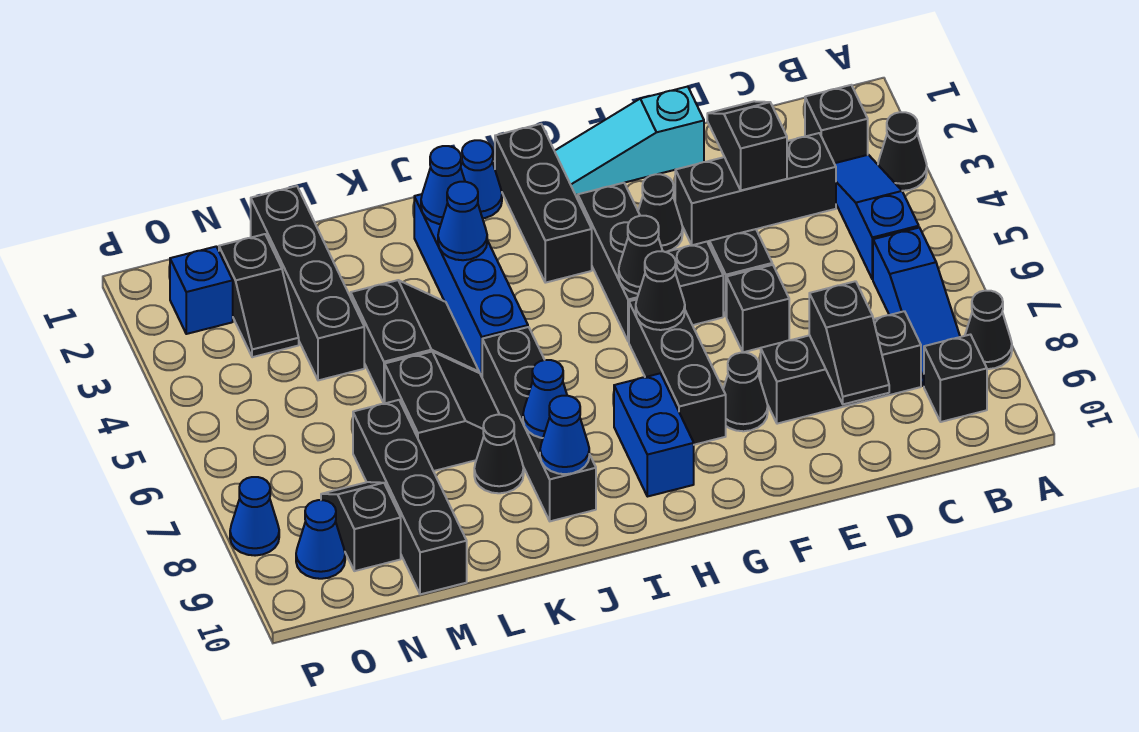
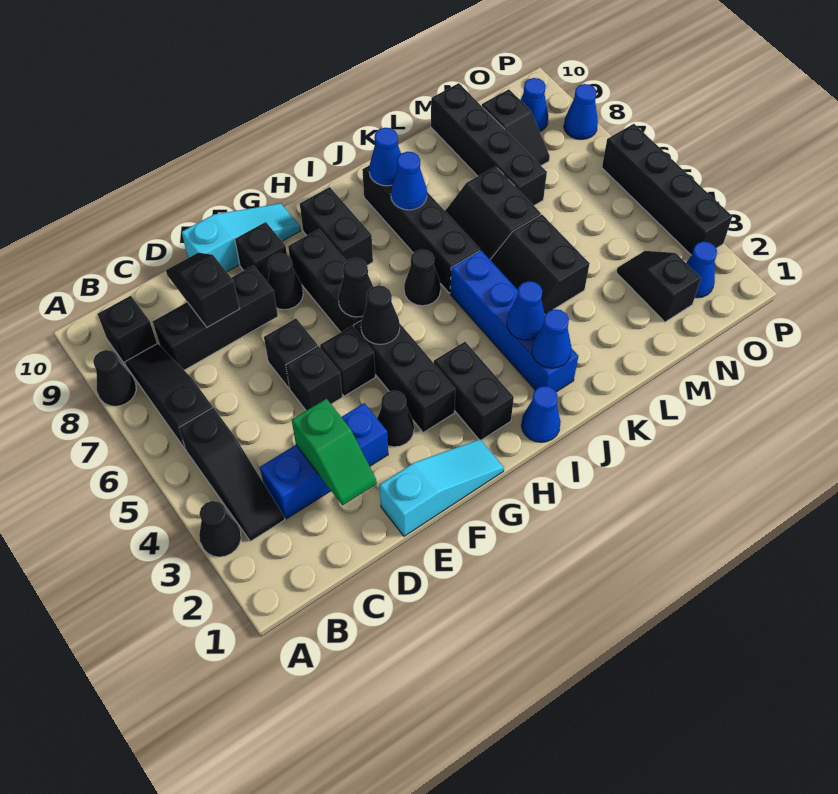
black brick B2 level 1 -> black brick F9 level 1
blue slope B3:B5 level 1 top 5 -> black slope B3:B5 level 1 top 5
blue slope B6:B8 level 1 top 6 -> black slope B6:B8 level 1 top 6
black brick C3:E3 level 1 -> blue brick C3:E3 level 1
black slope D2:D3 level 2 top 3 -> green slope D2:D3 level 2 top 3
none -> cyan slope E10:G10 level 1 top E
black brick H1:H3 level 1 -> black brick H2:H3 level 1
blue brick H8:H9 level 1 -> black brick H8:H9 level 1
black cone K8 level 1 -> black cone I6 level 1
black brick M1:M4 level 1 -> black brick P3:P6 level 1
blue brick O2 level 1 -> blue cone O2 level 1

